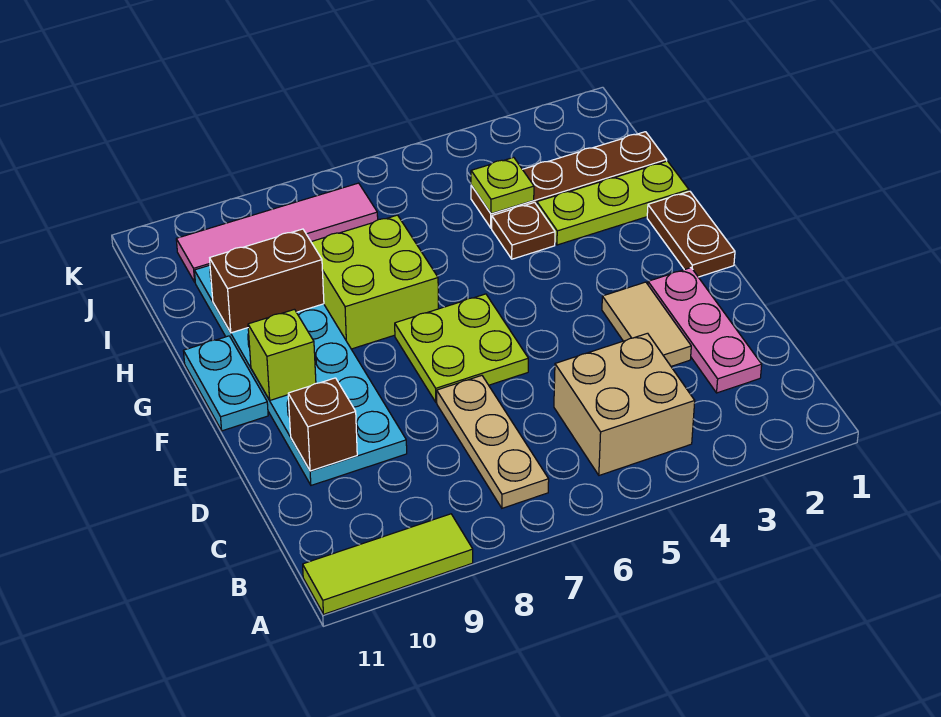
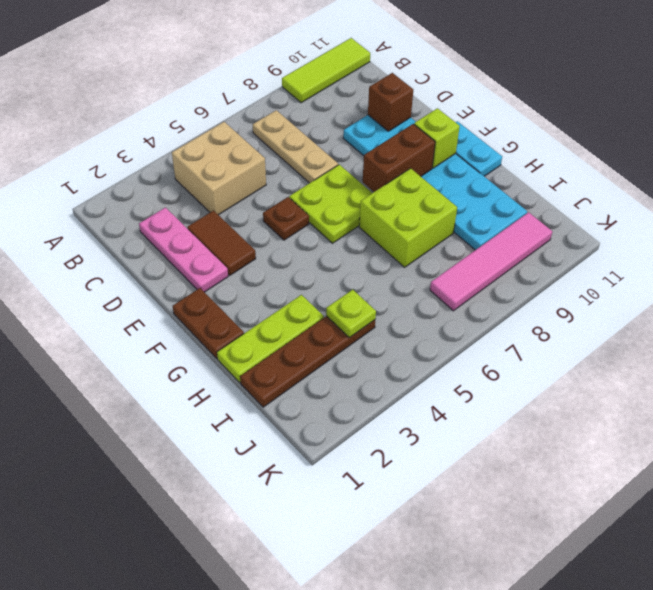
tan tile D3:E3 level 1 -> brown tile D3:E3 level 1
brown plate H4 level 1 -> brown plate E5 level 1
brown brick H9:H10 level 2 -> brown brick F8:F9 level 2

